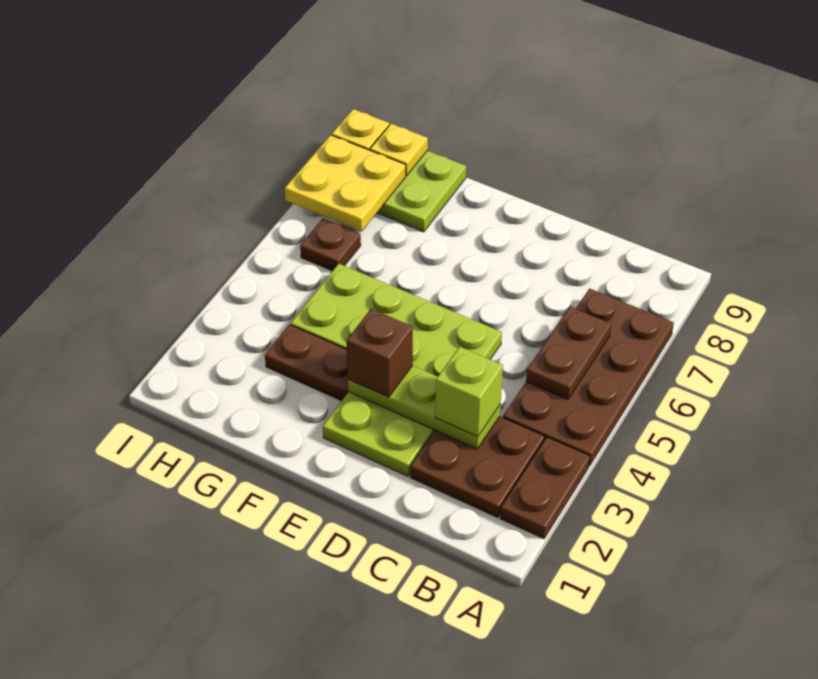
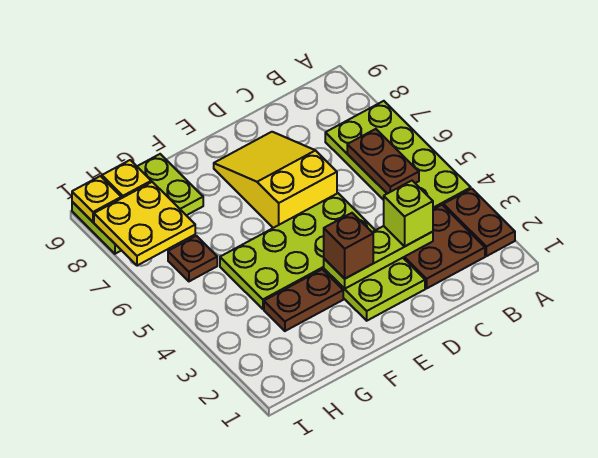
brown plate A4:B7 level 1 -> lime plate A4:B7 level 1
none -> yellow slope D6:E8 level 1 top 6

